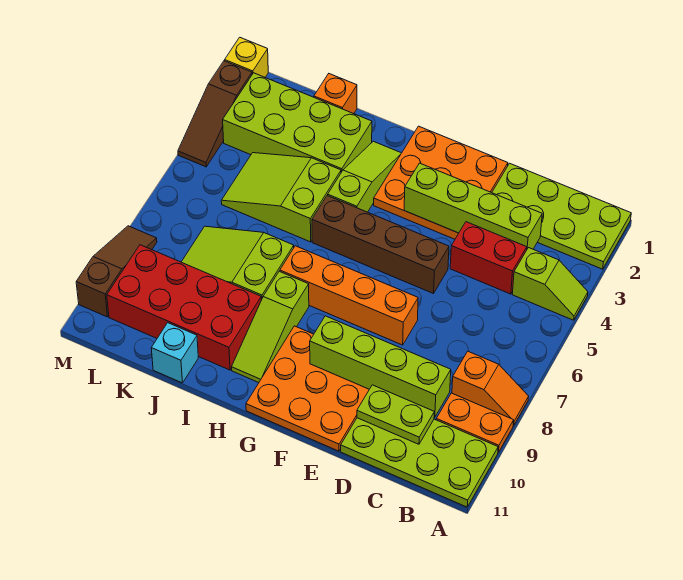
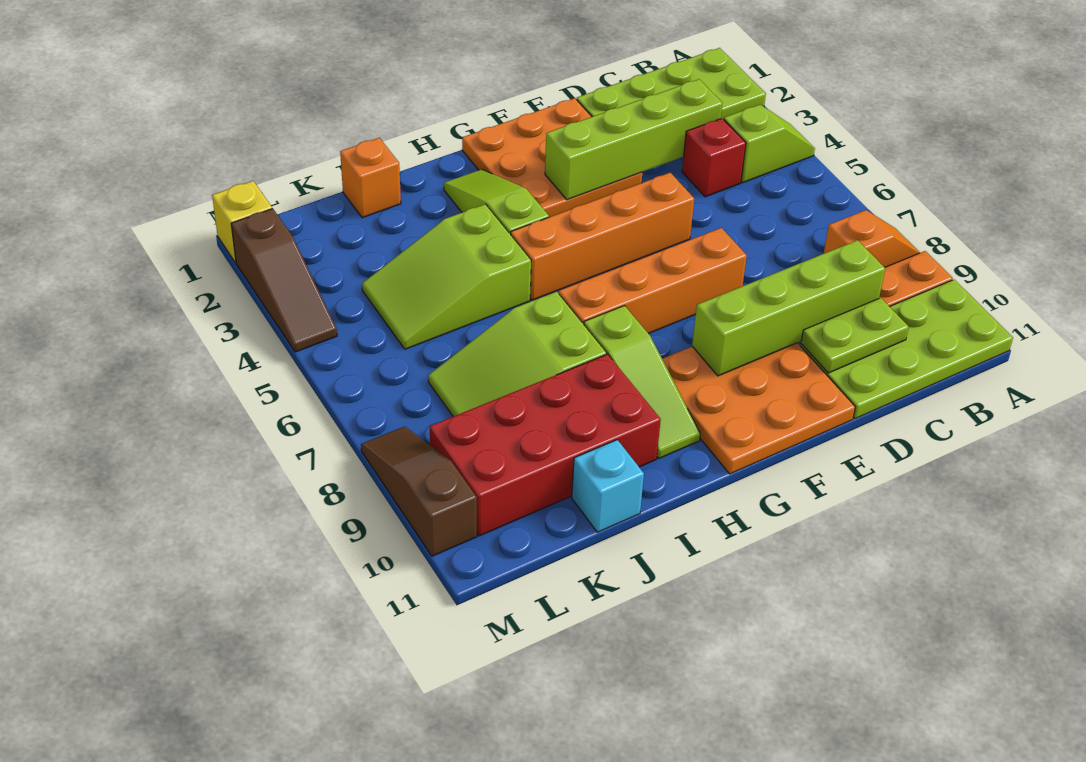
red brick C4:D4 level 1 -> red brick C4 level 1
brown brick E5:H5 level 1 -> orange brick E5:H5 level 1
lime brick I2:L3 level 1 -> none

